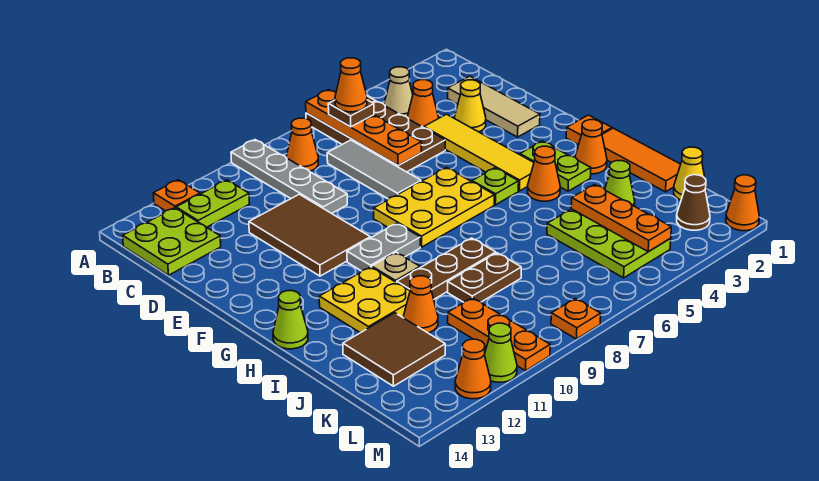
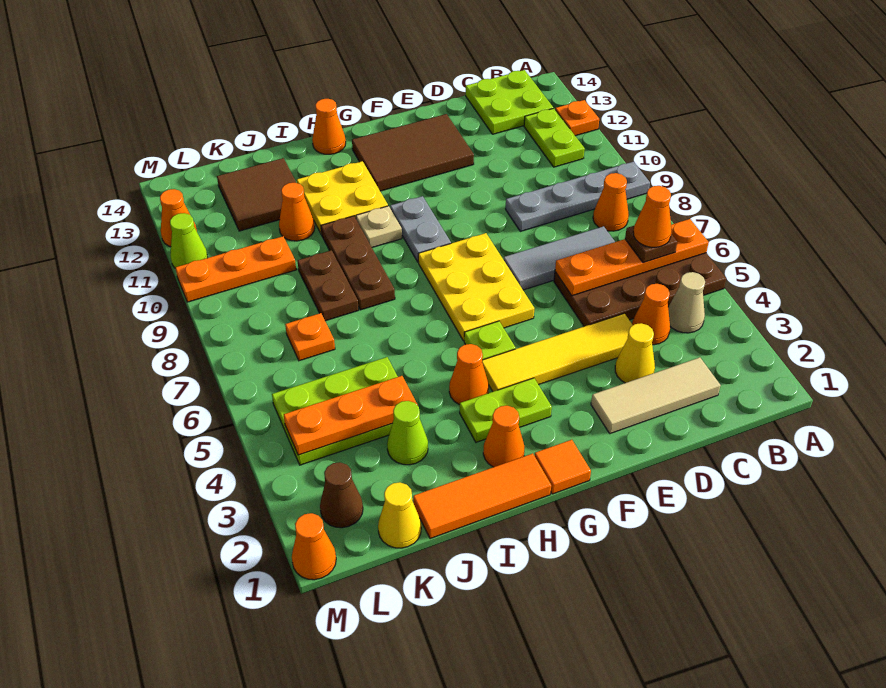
brown tile D10:F11 level 1 -> brown tile E12:G13 level 1
lime cone H14 level 1 -> orange cone H14 level 1
orange plate M8 level 1 -> orange plate K7 level 1

